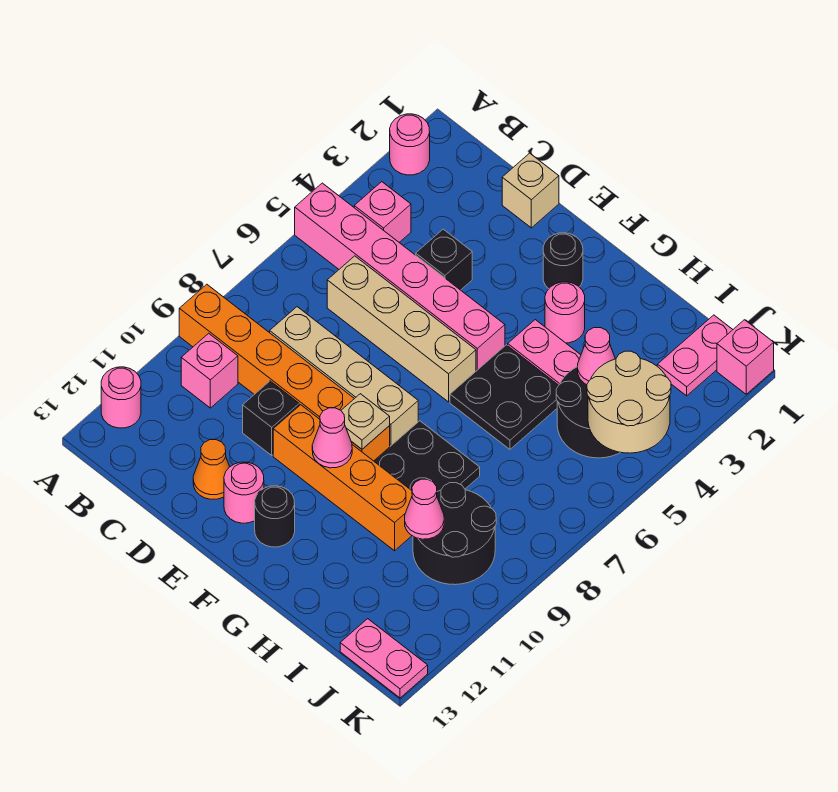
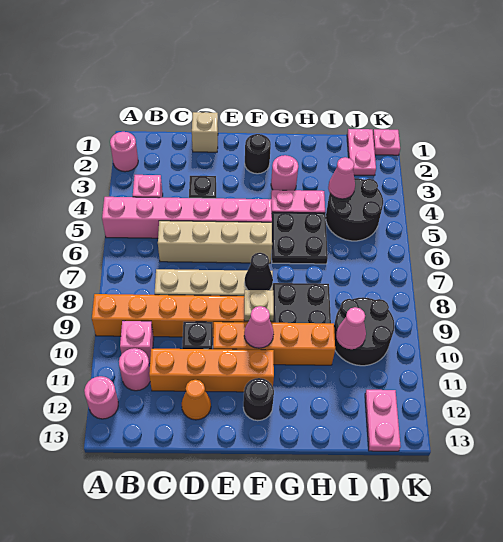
none -> orange brick C11:F11 level 1
pink round brick E12 level 1 -> pink round brick B11 level 1
none -> black cone F8 level 2
tan round brick J4:K5 level 2 -> none
pink plate J13:K13 level 1 -> pink plate J12:J13 level 1
pink brick K1 level 1 -> pink plate K1 level 1

